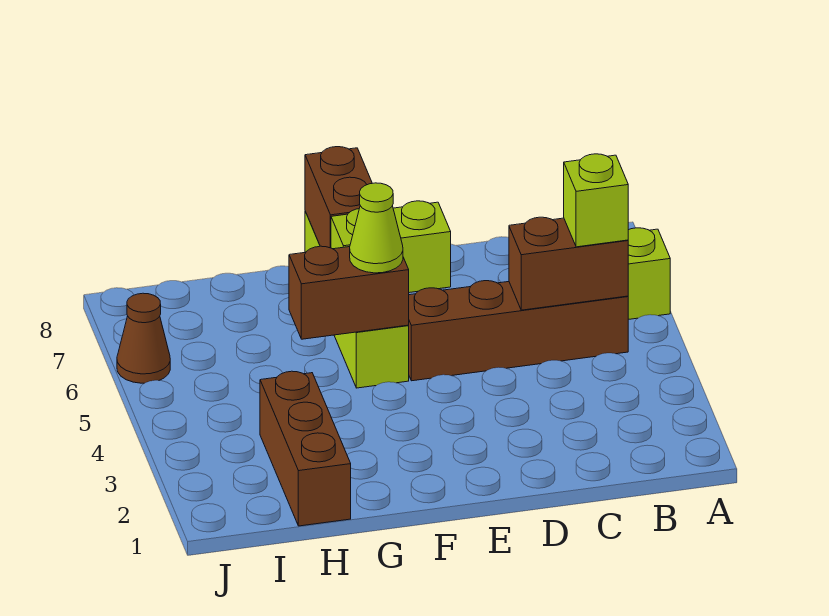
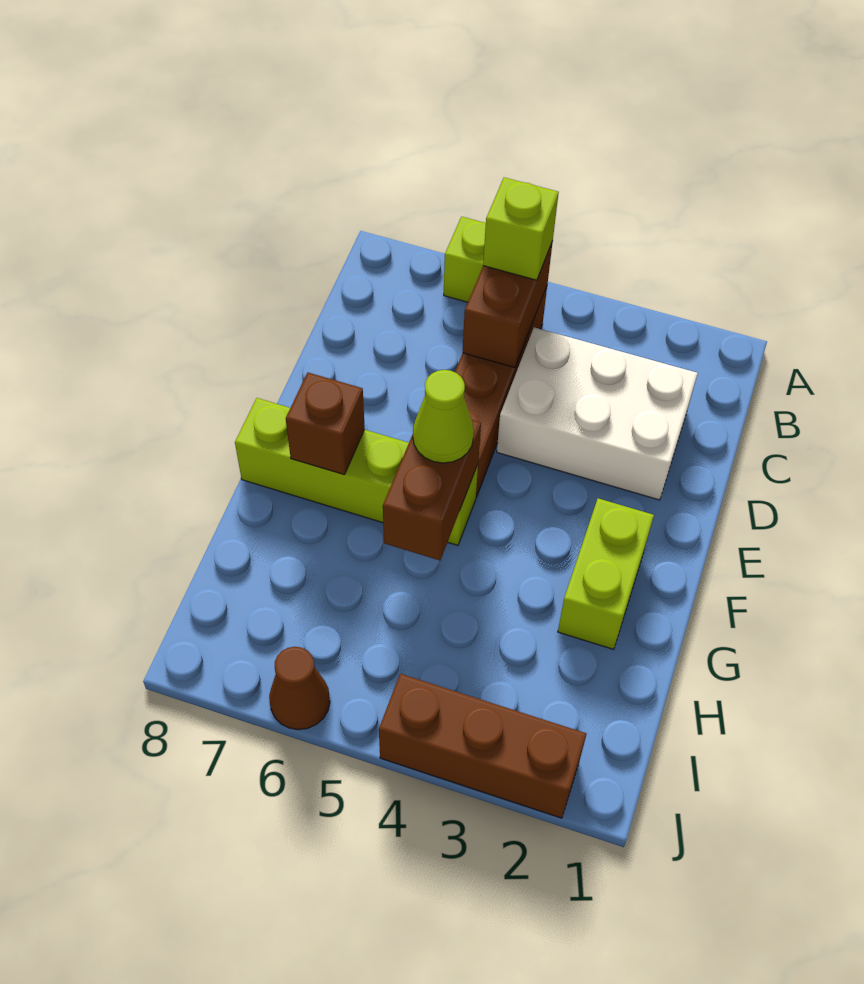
none -> white brick C2:D4 level 1
lime brick E6:F6 level 2 -> lime brick F2:G2 level 1
brown brick F7:F8 level 2 -> brown brick F7 level 2
brown brick H1:H3 level 1 -> brown brick J2:J4 level 1

